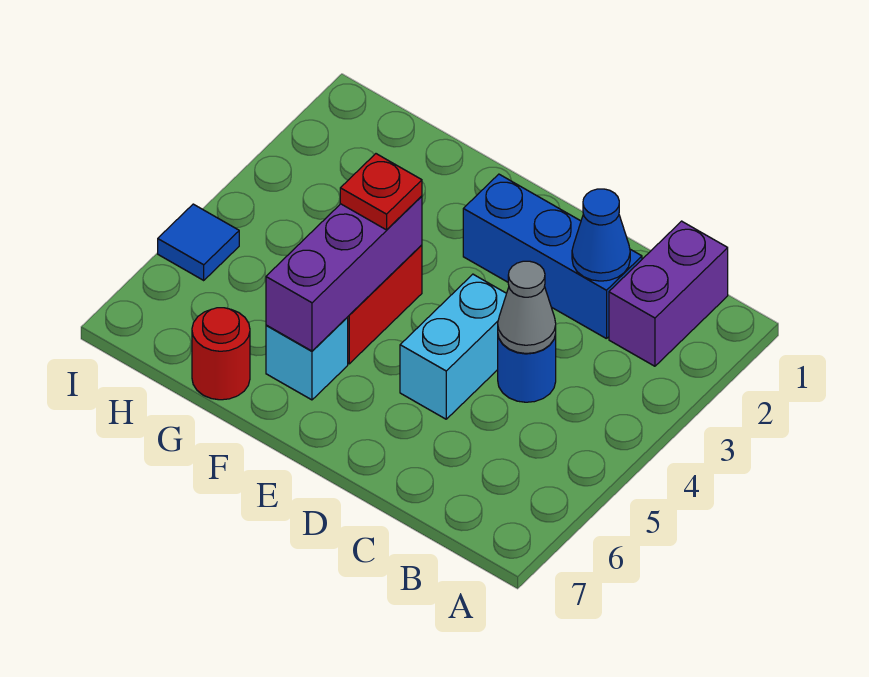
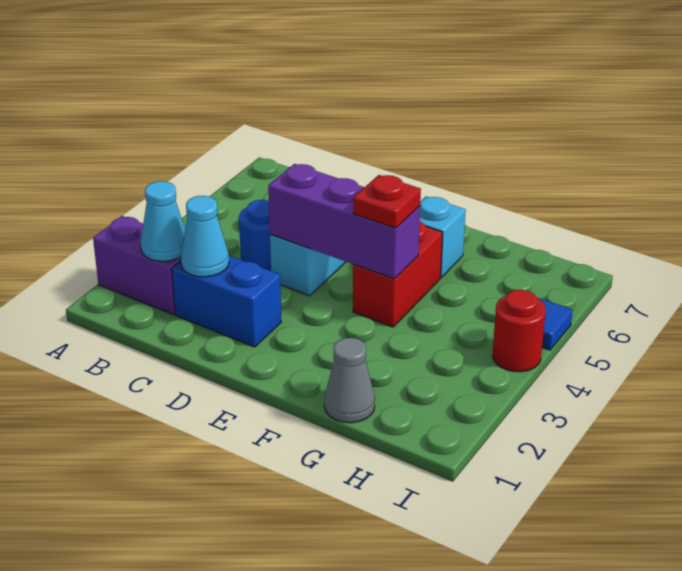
purple brick B1:B2 level 1 -> purple brick A2:B2 level 1
none -> cyan cone B2 level 2
blue brick C2:E2 level 1 -> blue brick C2:D2 level 1
blue cone C2 level 2 -> cyan cone C2 level 2
grey cone C4 level 2 -> grey cone G1 level 1
purple brick F4:F6 level 2 -> purple brick D4:F4 level 2
red round brick G7 level 1 -> red round brick I4 level 1

